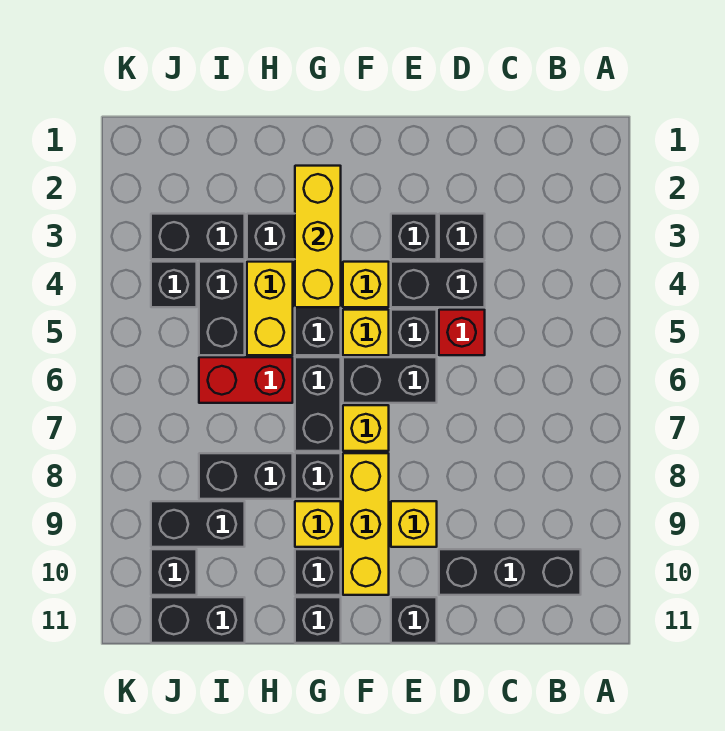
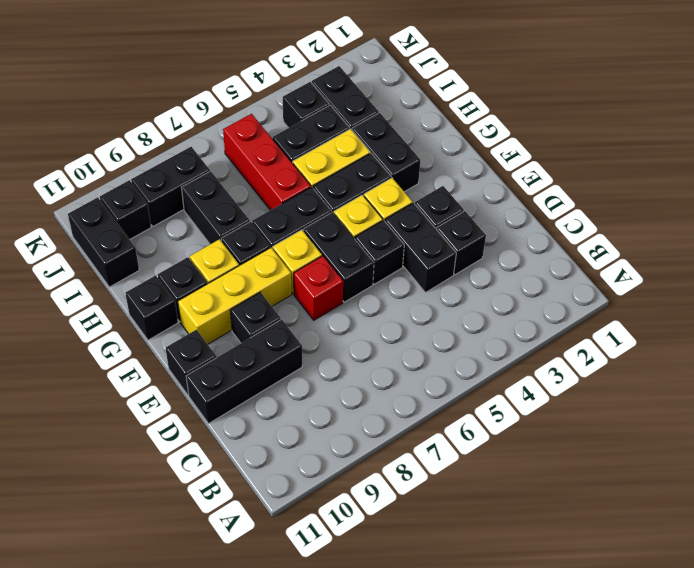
black brick B10:D10 level 1 -> black brick D9:D11 level 1
red brick D5 level 1 -> red brick E7 level 1
yellow brick E9 level 1 -> black brick E9 level 1
yellow brick G2:G4 level 2 -> none
red brick H6:I6 level 1 -> red brick H6:J6 level 1
black brick I9:J9 level 1 -> black brick J8:J9 level 1

